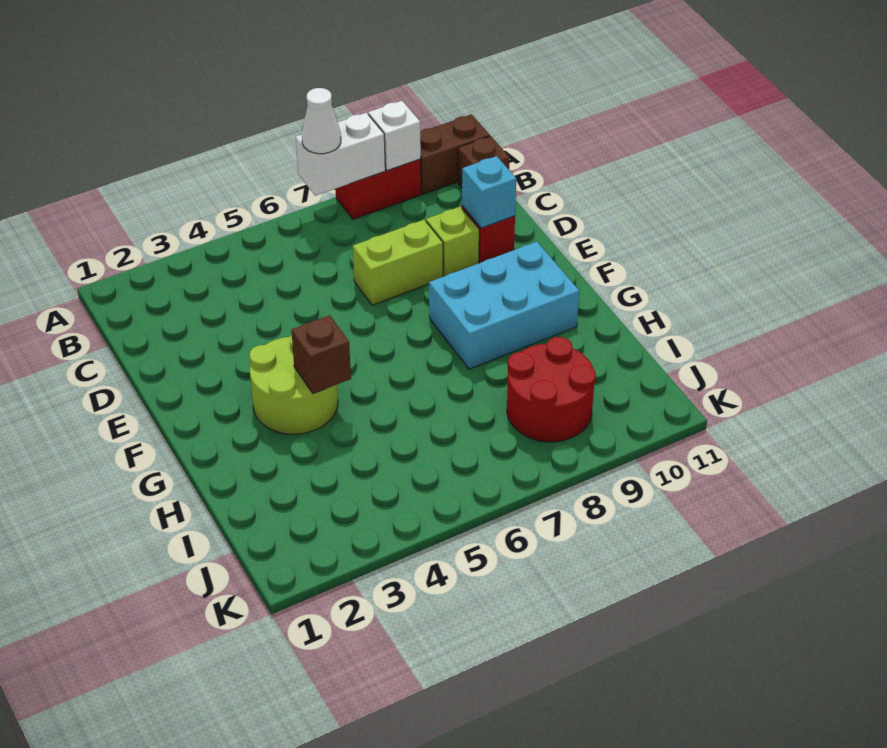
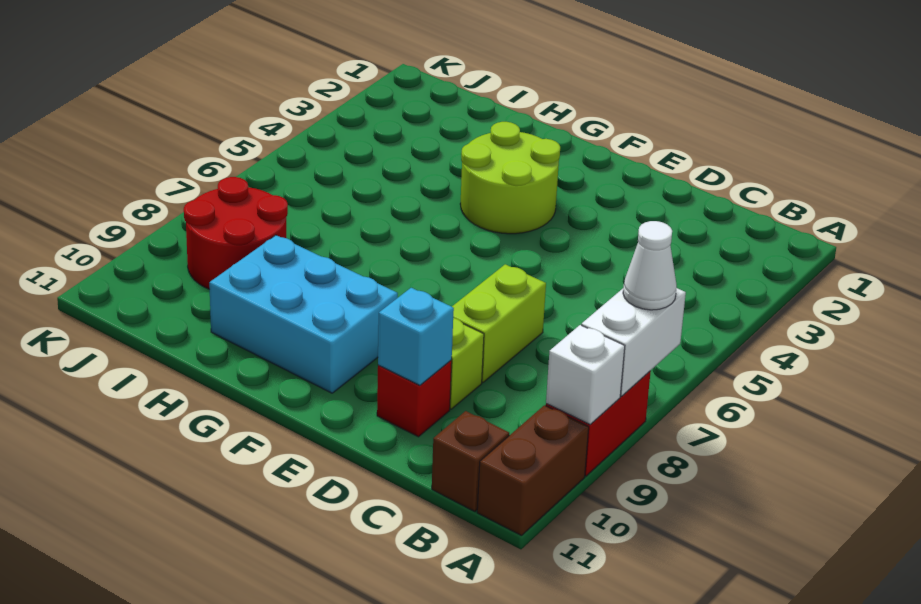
cyan brick F8:G10 level 1 -> cyan brick F9:H10 level 1
brown brick G4 level 2 -> none

